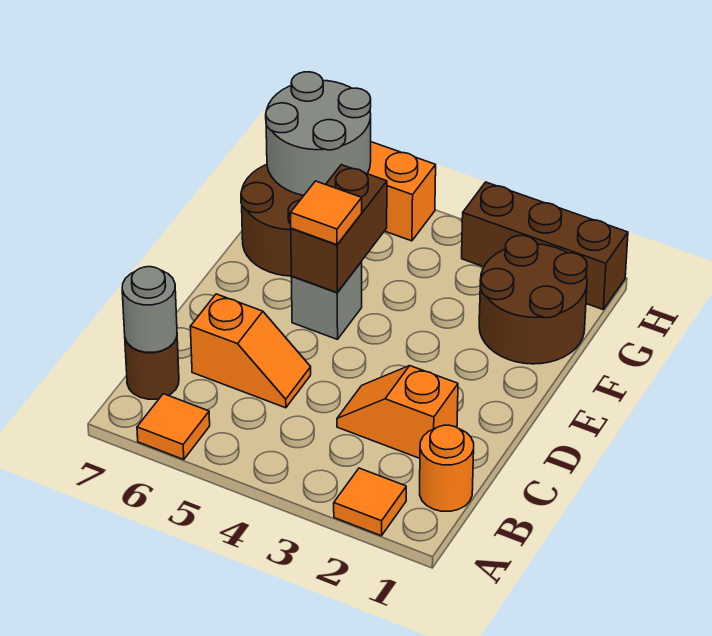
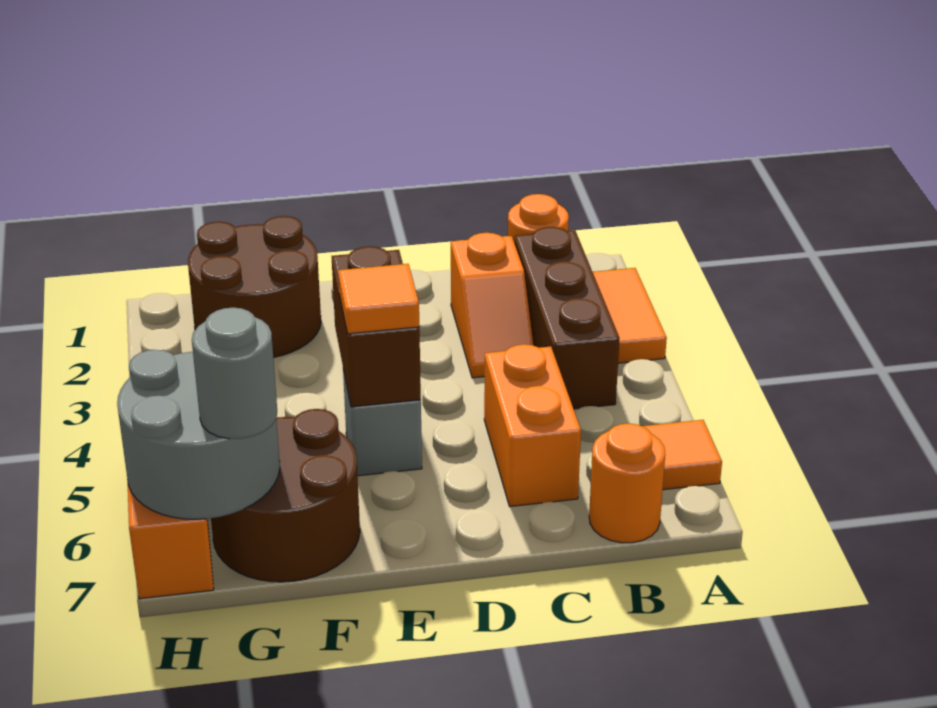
orange tile A2 level 1 -> orange tile A2:A3 level 1
brown round brick B7 level 1 -> orange round brick B7 level 1
grey round brick B7 level 2 -> grey round brick G7 level 3
orange slope C5:C6 level 1 top 6 -> orange brick C5:C6 level 1
brown brick E5:F5 level 2 -> brown brick E4:E5 level 2
brown brick H1:H3 level 1 -> brown brick B2:B4 level 1

